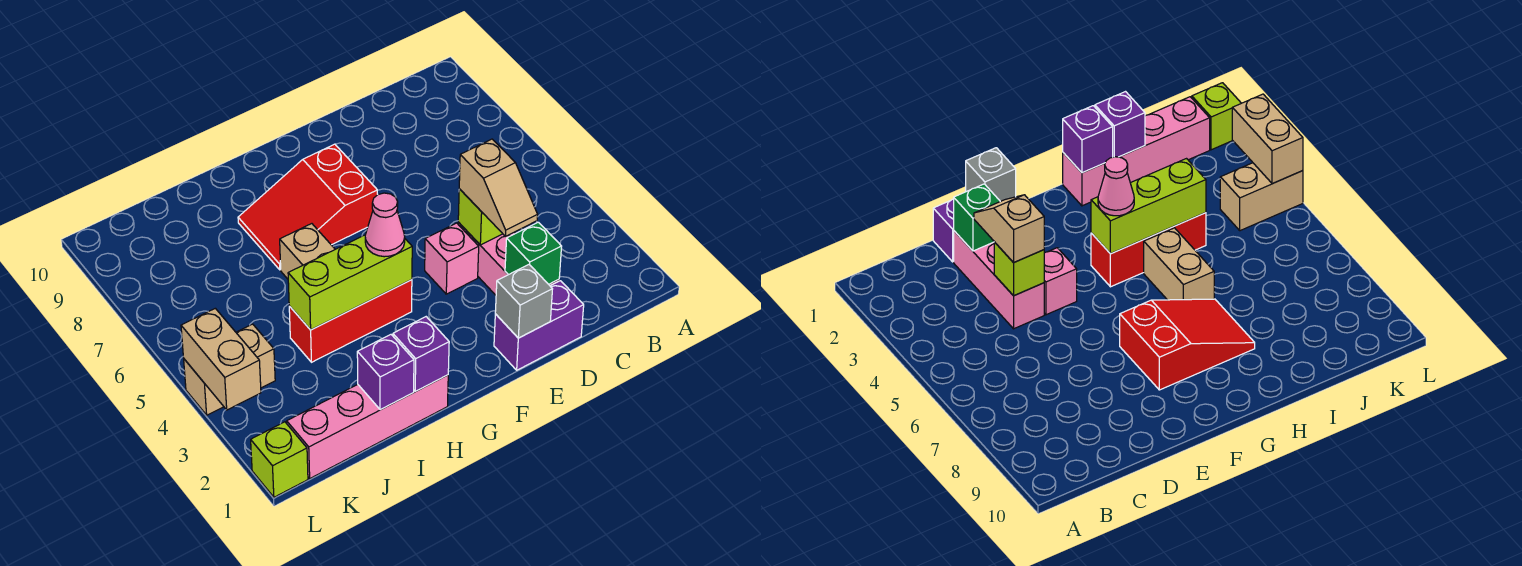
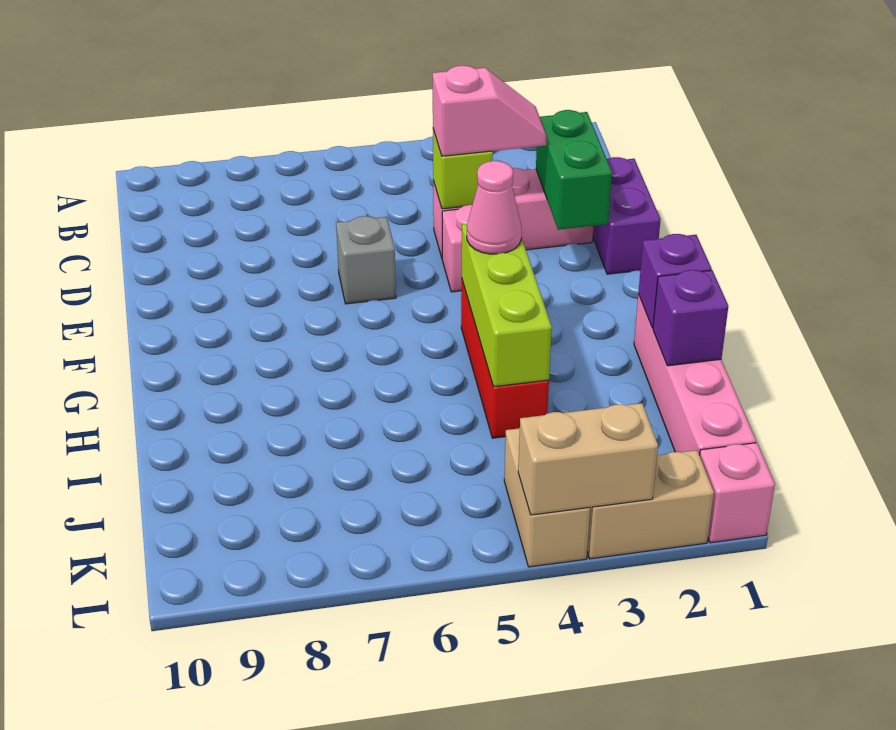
green brick D2 level 2 -> green brick D2:E2 level 2
tan slope D3:D4 level 3 top 4 -> pink slope D3:D4 level 3 top 4
grey brick E1 level 2 -> grey brick E6 level 1
red slope F7:H8 level 1 top F -> none
tan brick H5:H6 level 1 -> tan brick L2:L3 level 1
lime brick L1 level 1 -> pink brick L1 level 1

